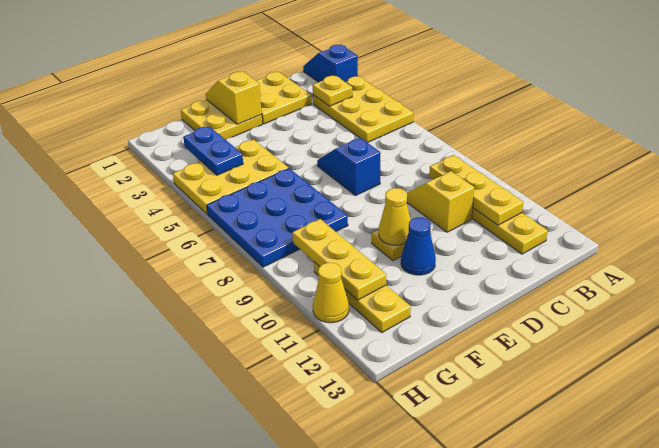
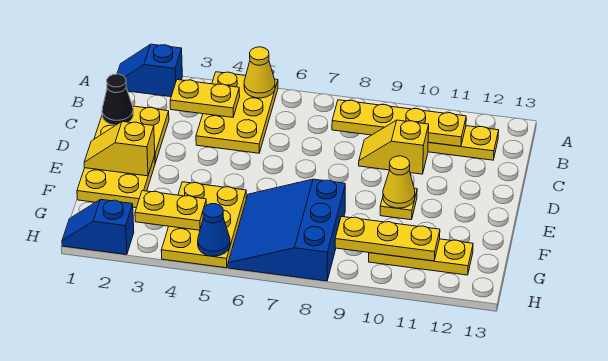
yellow plate A3:B5 level 1 -> yellow plate A4:C5 level 1
yellow plate B3 level 2 -> yellow plate B3:B4 level 2
yellow plate B9:B11 level 2 -> yellow plate B8:B11 level 2
none -> black cone C1 level 2
blue slope D6:D7 level 1 top 7 -> blue slope H1:H2 level 1 top 2
blue cone E11 level 1 -> blue cone H5 level 2
blue plate F6:H8 level 1 -> blue slope F6:H8 level 1 top 8
blue plate G3:G4 level 2 -> yellow plate G3:G4 level 2
yellow cone H11 level 1 -> yellow cone A5 level 2

